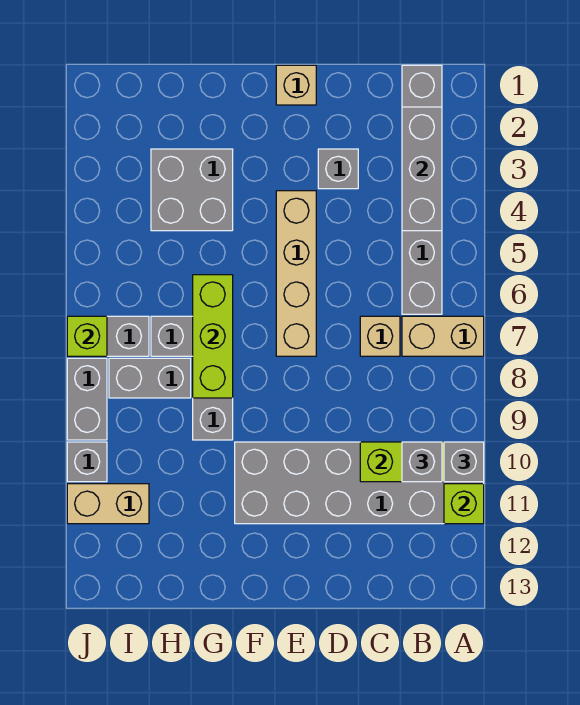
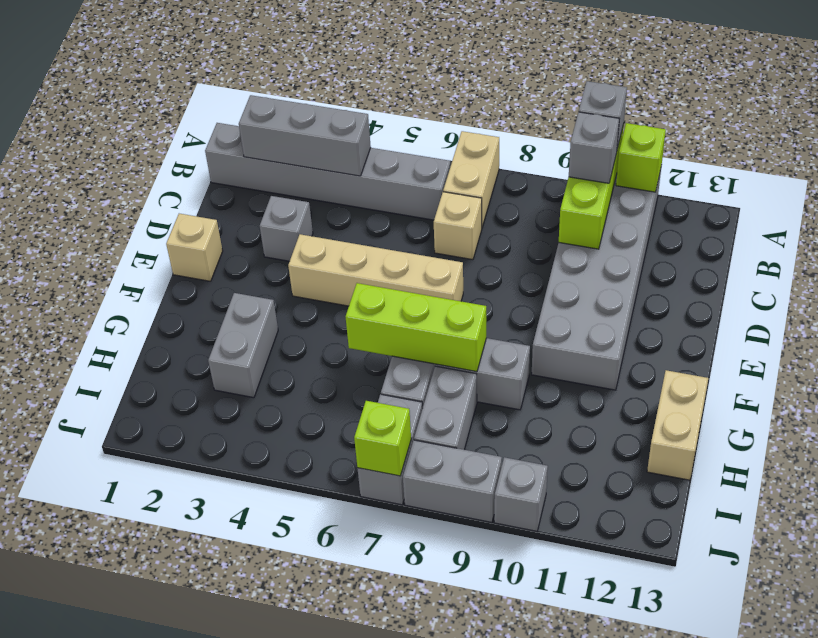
grey brick G3:H4 level 1 -> grey brick G3:H3 level 1
tan brick I11:J11 level 1 -> tan brick G13:H13 level 1

